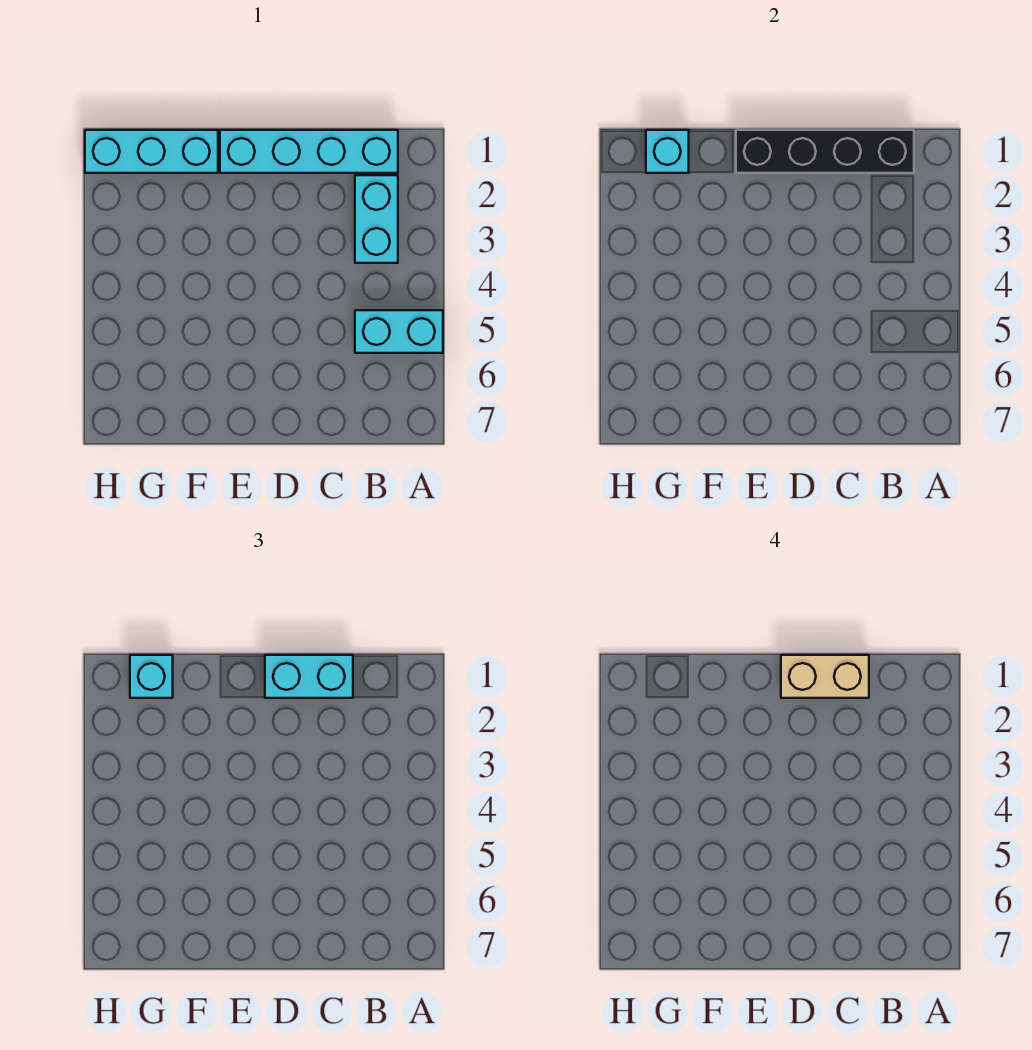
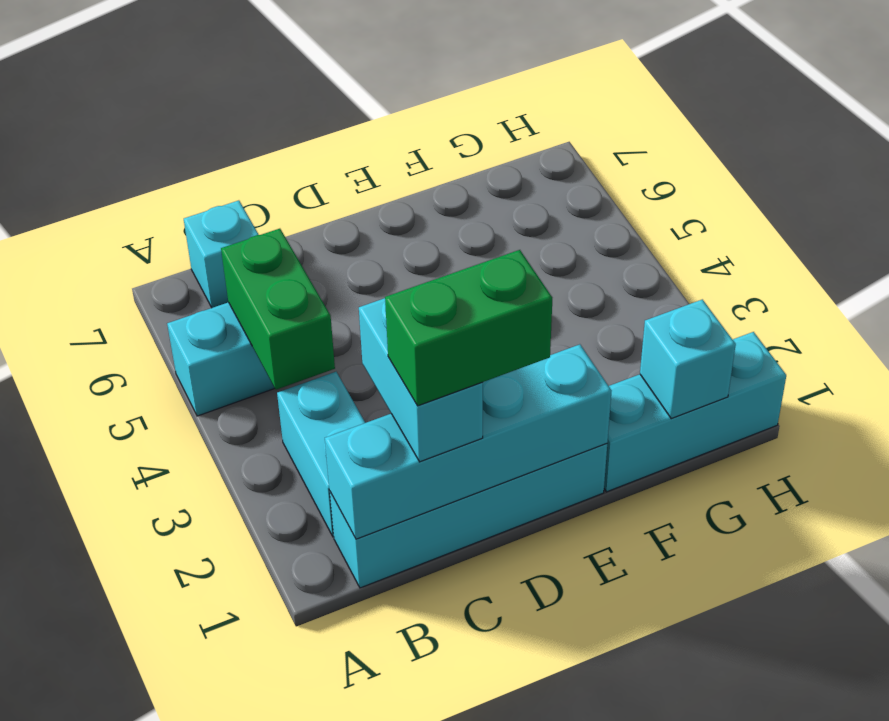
black brick B1:E1 level 2 -> cyan brick B1:E1 level 2
none -> green brick B4:B5 level 2
cyan brick C1:D1 level 3 -> cyan brick C1:C2 level 3
tan brick C1:D1 level 4 -> green brick C1:D1 level 4
cyan brick G1 level 3 -> cyan brick B7 level 1

